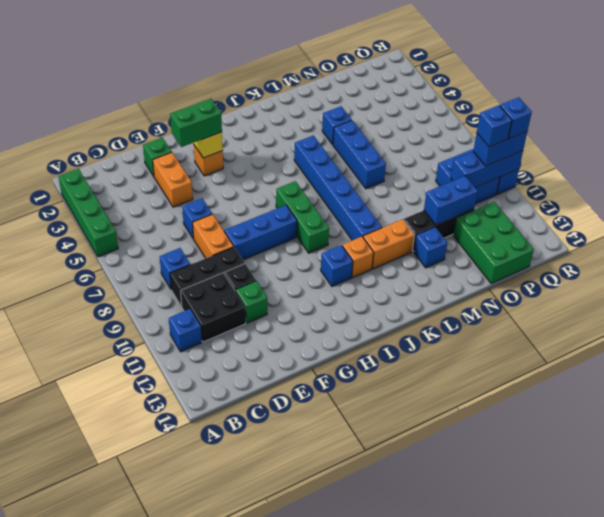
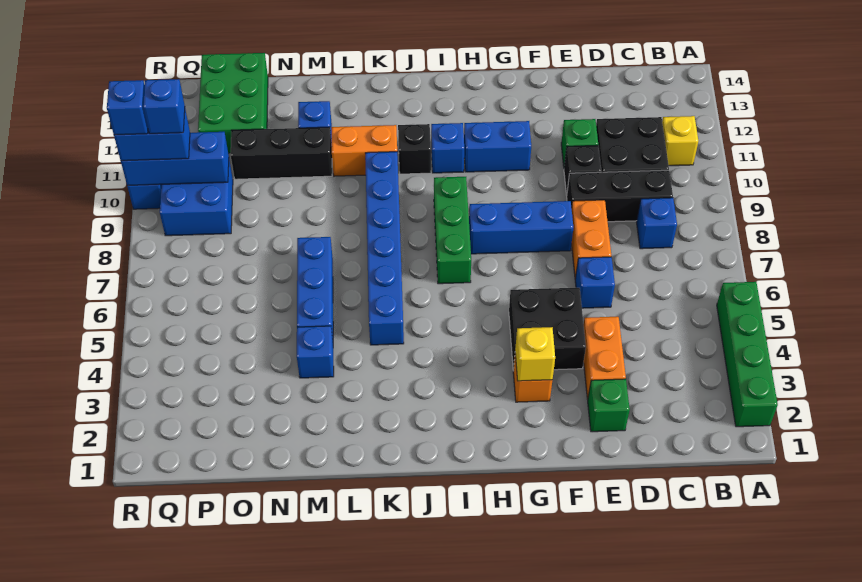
blue brick B11 level 1 -> yellow brick B11 level 1
green brick F3:G3 level 3 -> none
none -> black brick F4:G5 level 1
orange brick J11 level 1 -> black brick J11 level 1
blue brick N11:O11 level 2 -> blue brick G11:H11 level 1

